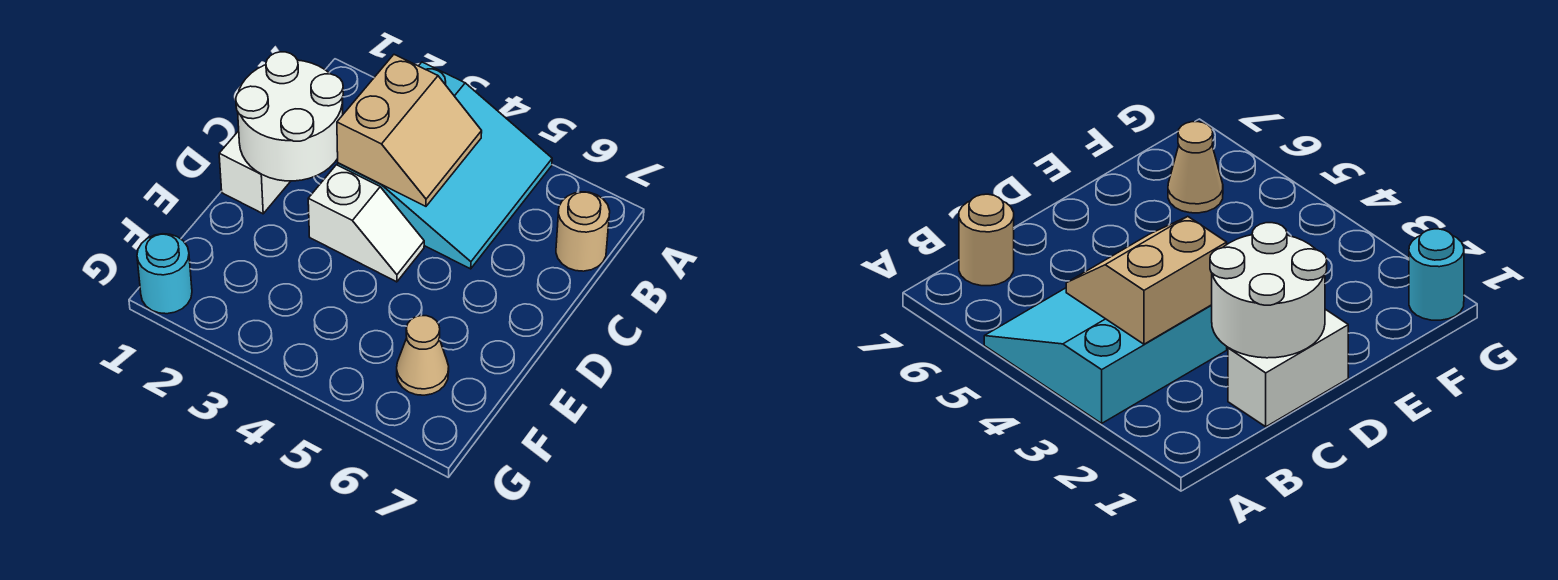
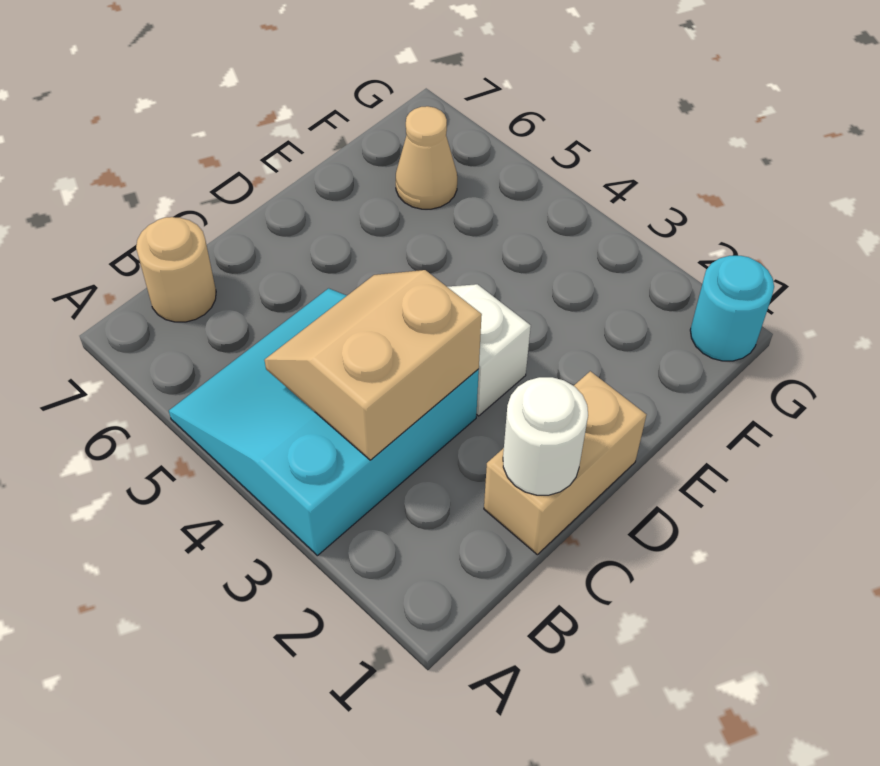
white brick C1:D1 level 1 -> tan brick C1:D1 level 1
white round brick C1:D2 level 2 -> white round brick C1 level 2

